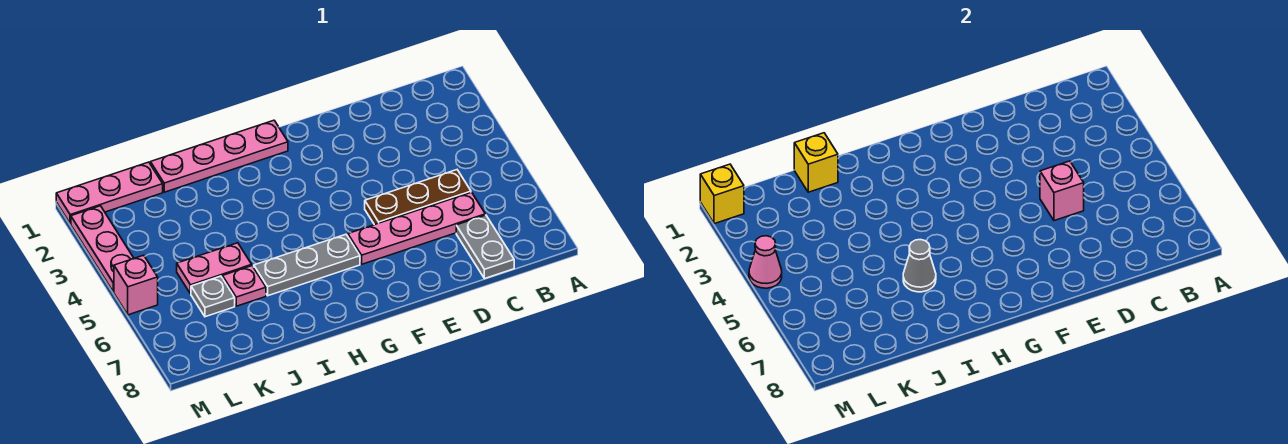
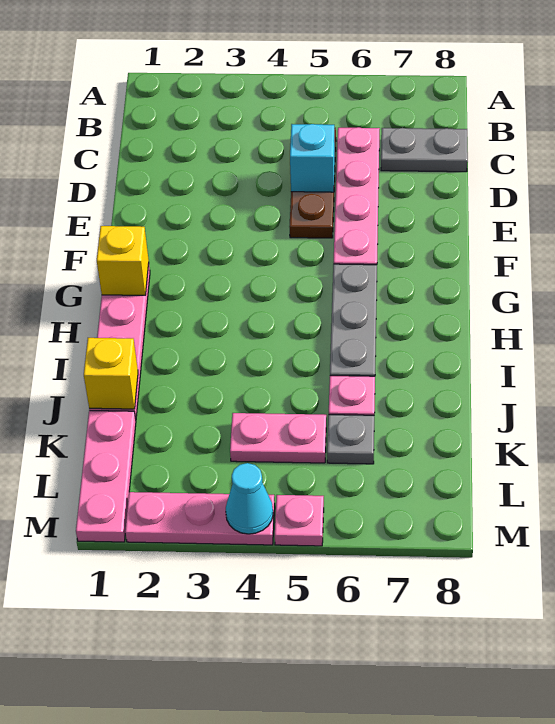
pink brick D5 level 2 -> cyan brick D5 level 2
grey cone I6 level 2 -> none
pink plate J5:K5 level 1 -> pink plate K4:K5 level 1
yellow brick M1 level 2 -> yellow brick G1 level 2
pink cone M4 level 2 -> cyan cone M4 level 2
pink brick M5 level 1 -> pink plate M5 level 1

